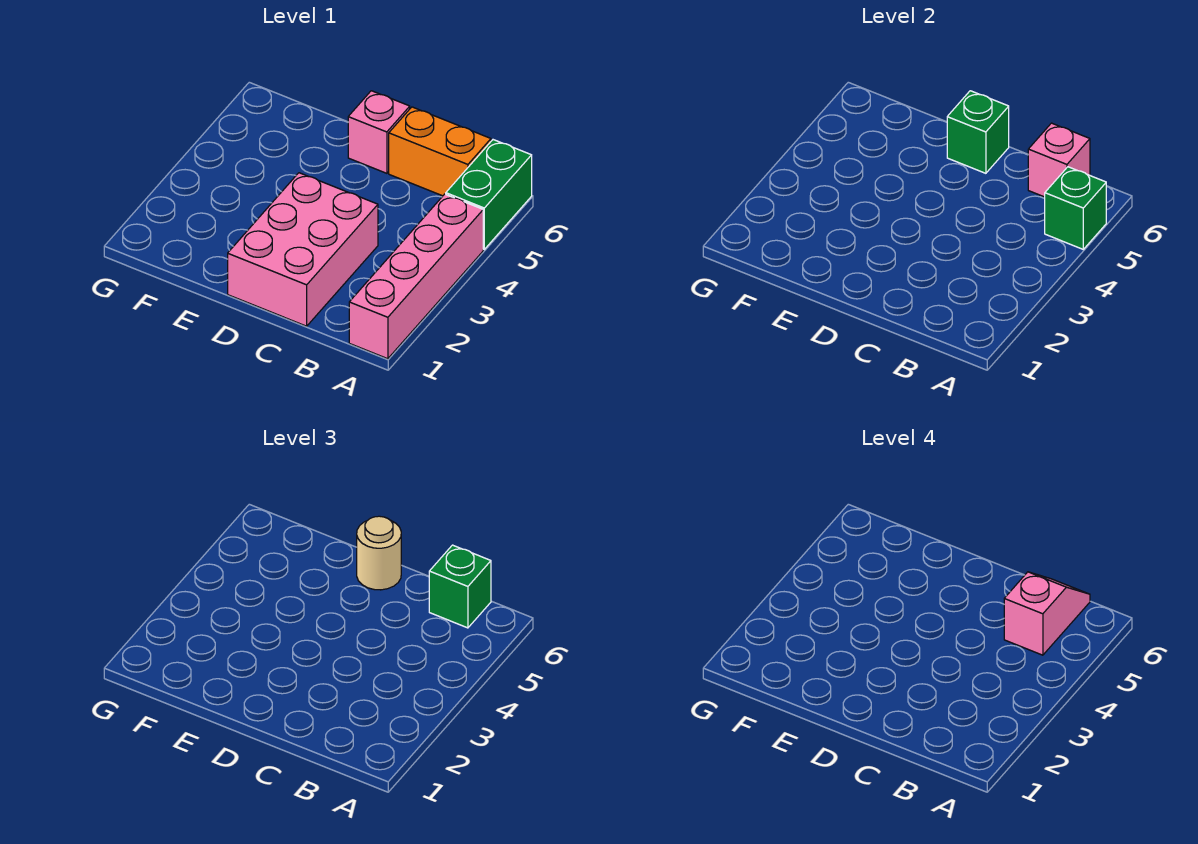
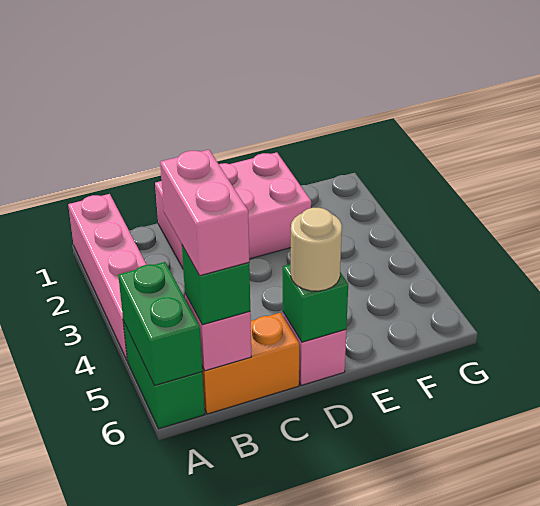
green brick A5 level 2 -> green brick A5:A6 level 2
pink slope B5:B6 level 4 top 5 -> pink brick B5:B6 level 4
pink brick C1:D3 level 1 -> pink brick C1:E2 level 1

